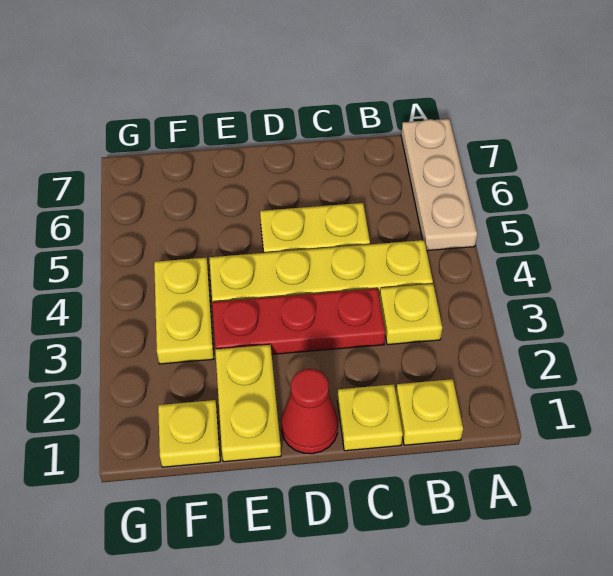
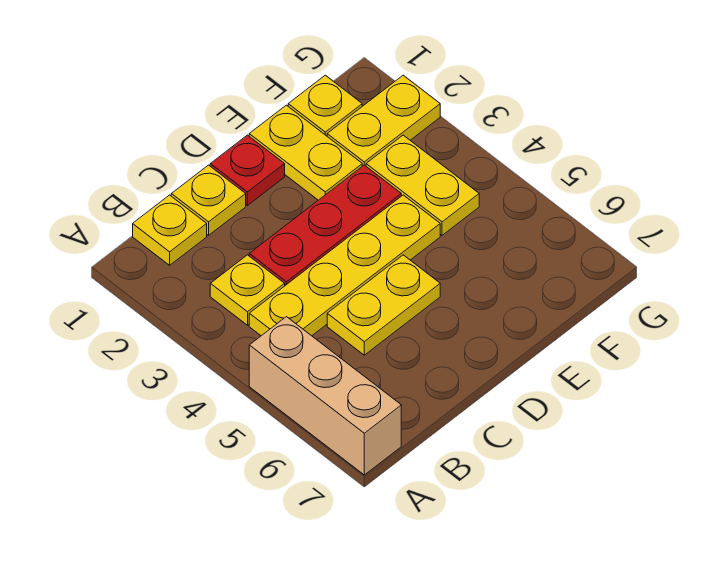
tan plate A5:A7 level 1 -> tan brick A5:A7 level 1
red cone D1 level 1 -> red plate D1 level 1
none -> yellow plate F2:G2 level 1

